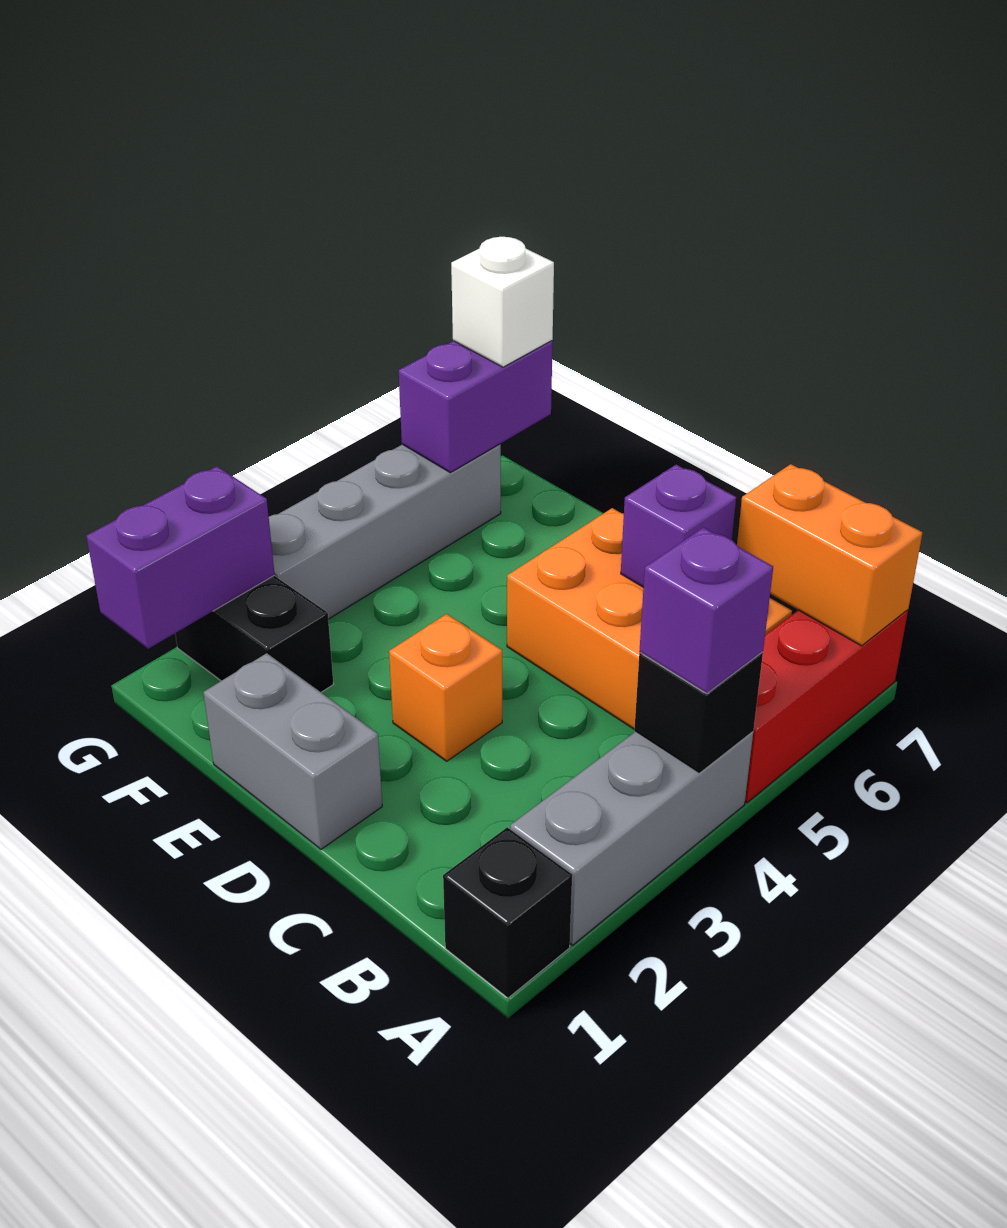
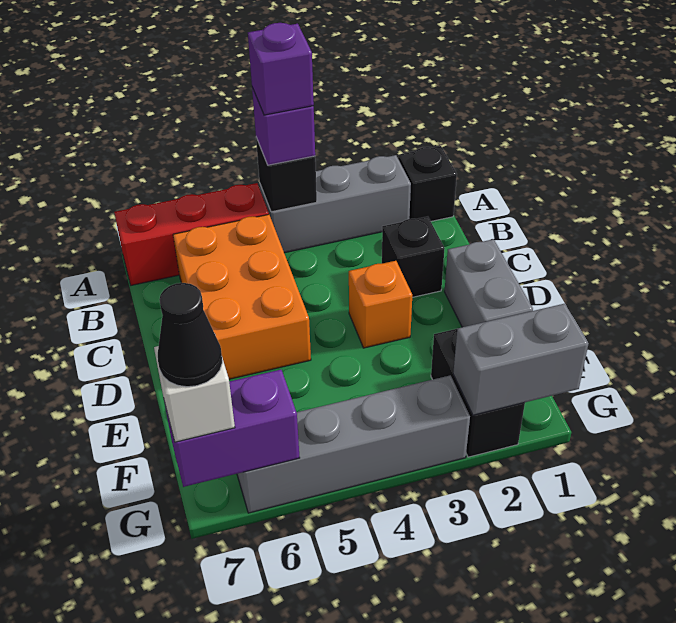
orange brick A7:B7 level 2 -> none
none -> black brick C2 level 1
purple brick C6 level 2 -> purple brick A4 level 4
purple brick G1:G2 level 2 -> grey brick G1:G2 level 2
none -> black cone G7 level 4

